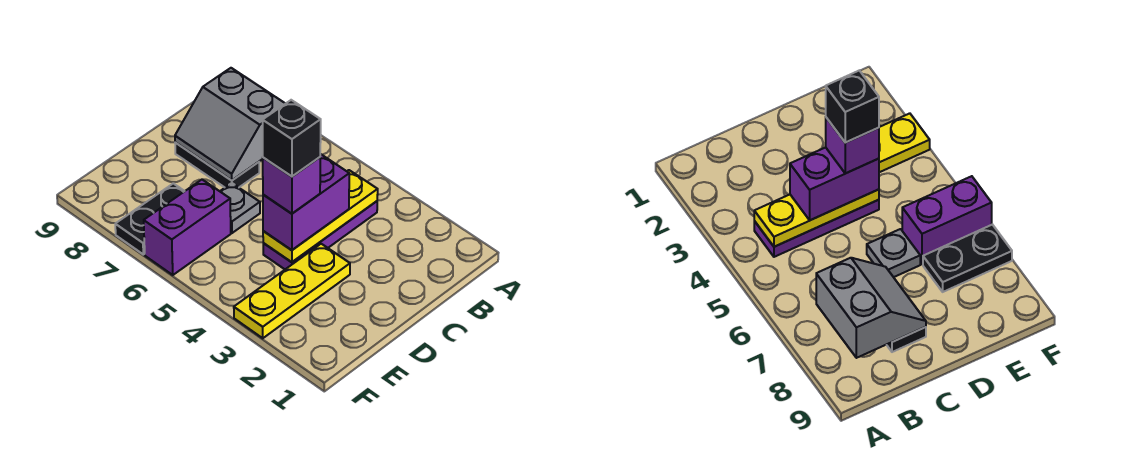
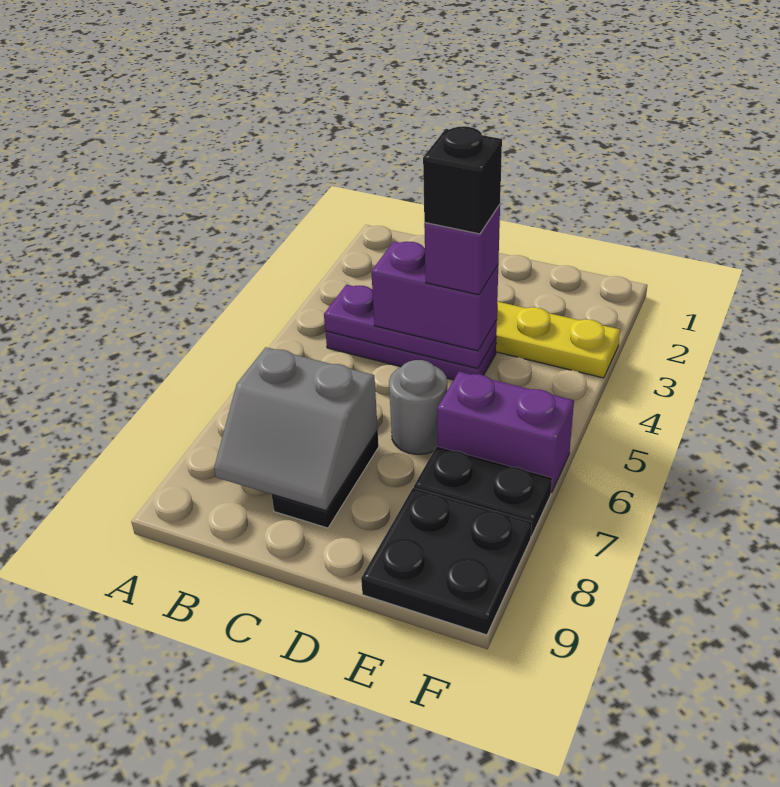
yellow plate B4:D4 level 2 -> purple plate B4:D4 level 2
grey slope B7:C8 level 2 top B -> grey slope B7:C8 level 2 top 7
grey plate D6 level 1 -> grey round brick D6 level 1
none -> black plate E8:F9 level 1

